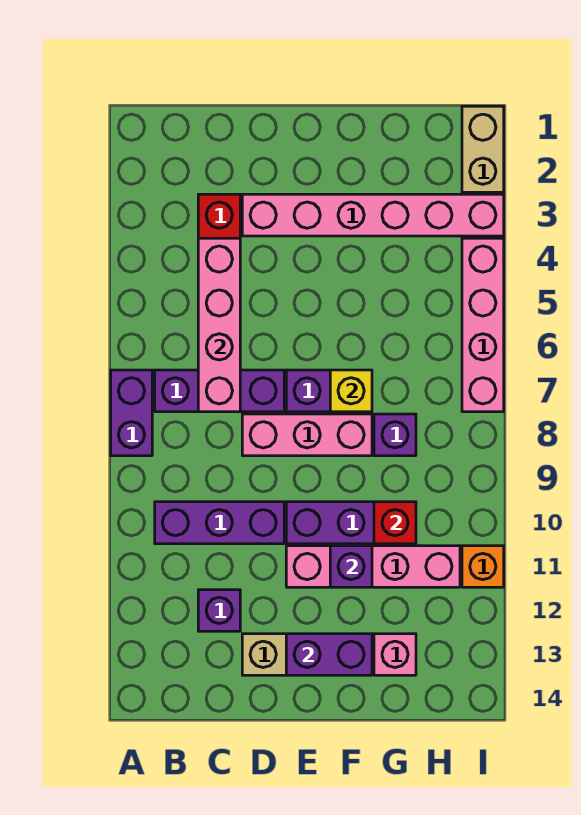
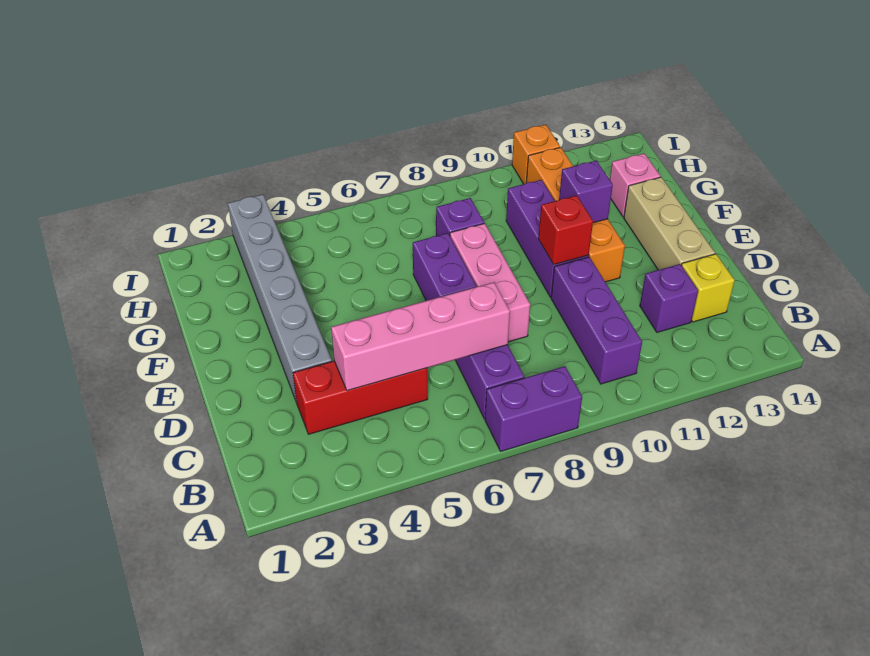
pink brick D3:I3 level 1 -> grey brick D3:I3 level 1
pink brick E11:H11 level 1 -> orange brick E11:H11 level 1
purple brick E13:F13 level 2 -> none
yellow brick F7 level 2 -> yellow brick C13 level 1
red brick G10 level 2 -> red brick E10 level 2
tan brick I1:I2 level 1 -> none
pink brick I4:I7 level 1 -> none

